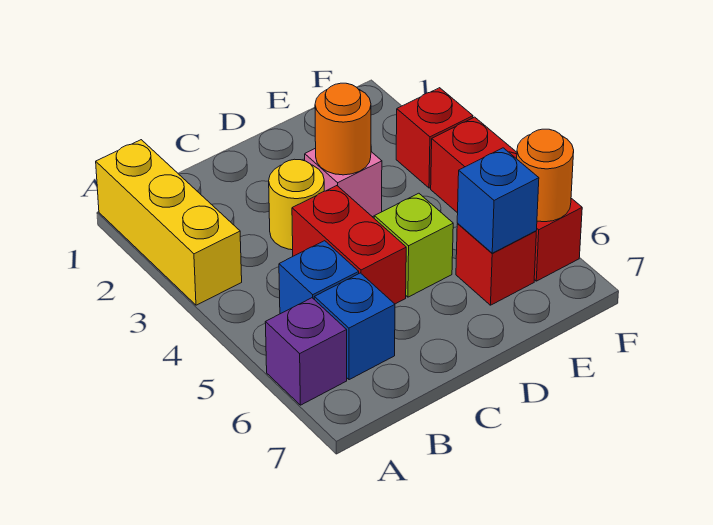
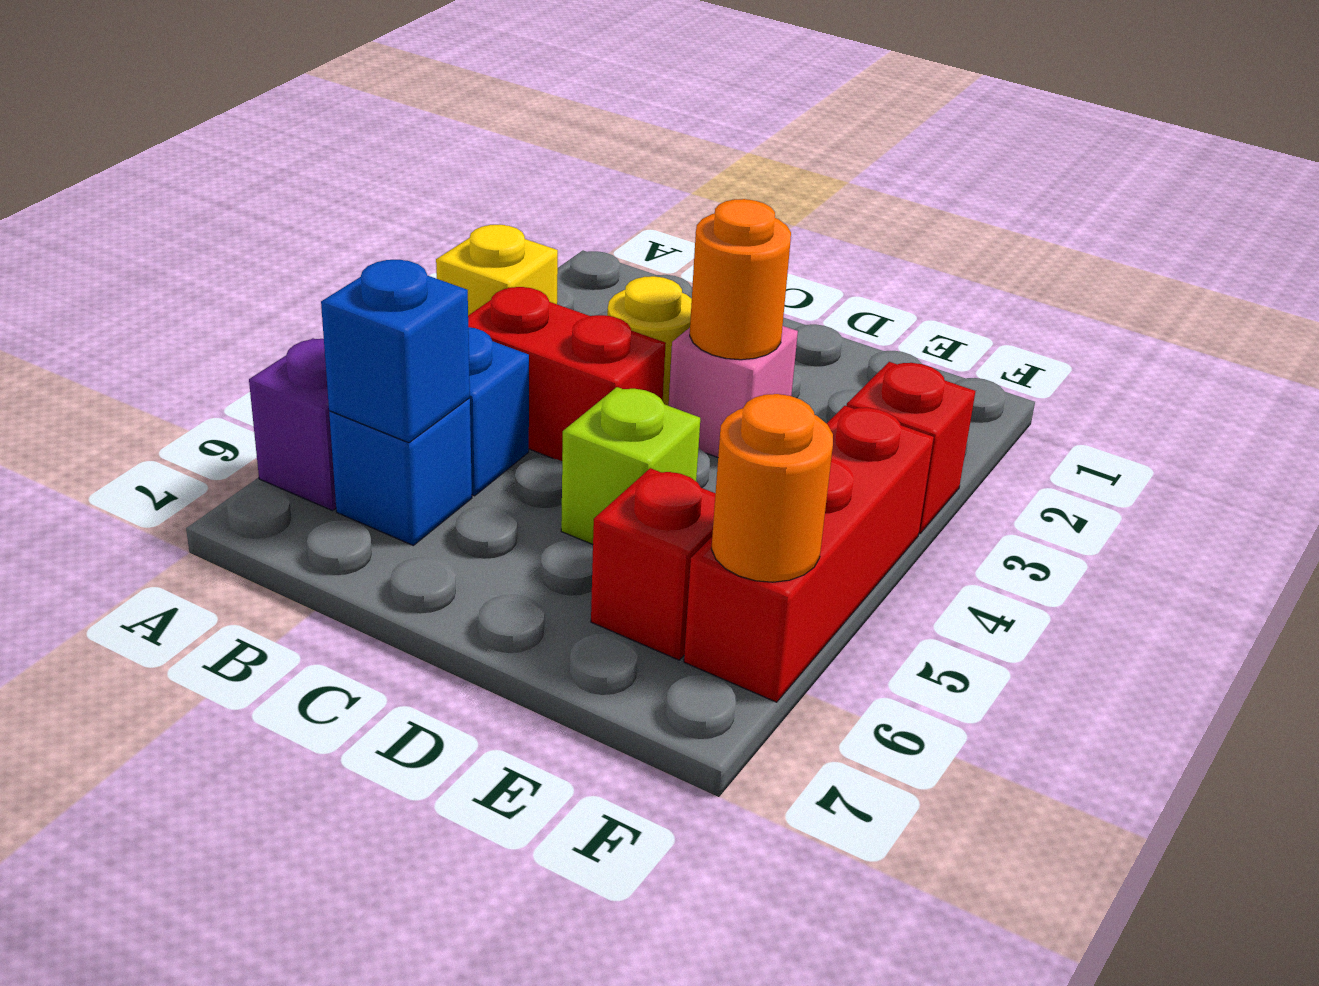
yellow brick A1:A3 level 1 -> yellow brick A3 level 1
red brick C4:C5 level 1 -> red brick B4:C4 level 1
blue brick E6 level 2 -> blue brick B6 level 2

